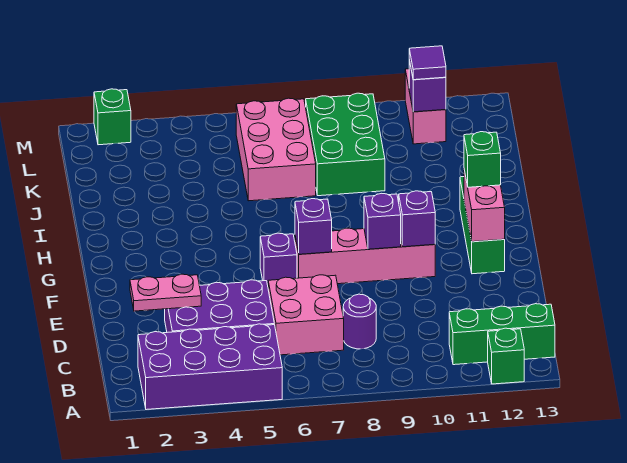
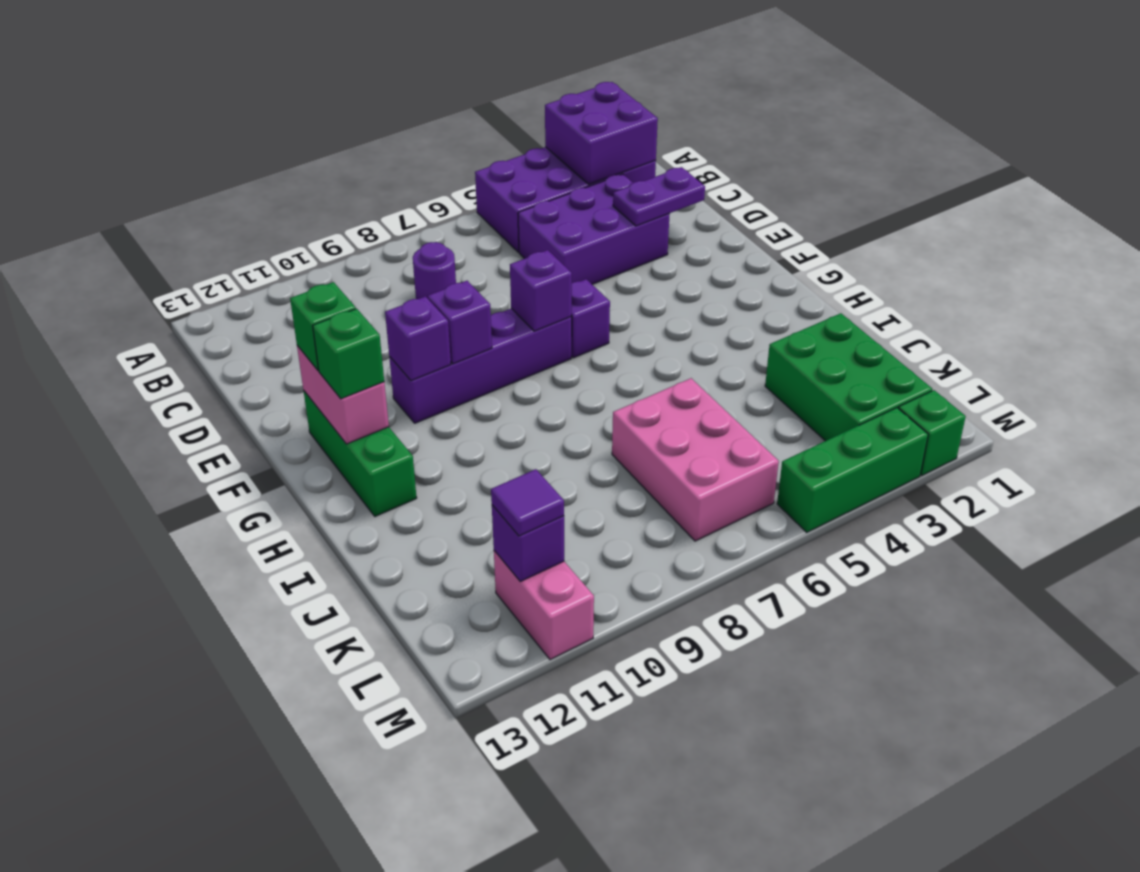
none -> purple brick A2:B3 level 2
green brick A12 level 1 -> green brick F12 level 3
green brick B11:B13 level 1 -> green brick M3:M5 level 1
pink brick C6:D7 level 1 -> none
pink plate D2:D3 level 2 -> purple plate D2:D3 level 2
pink brick F7:F10 level 1 -> purple brick F7:F10 level 1
green brick J8:L9 level 1 -> green brick J2:L3 level 1

